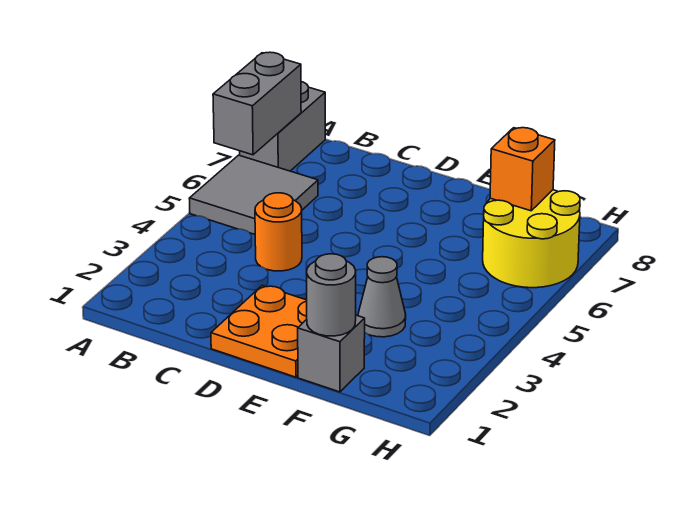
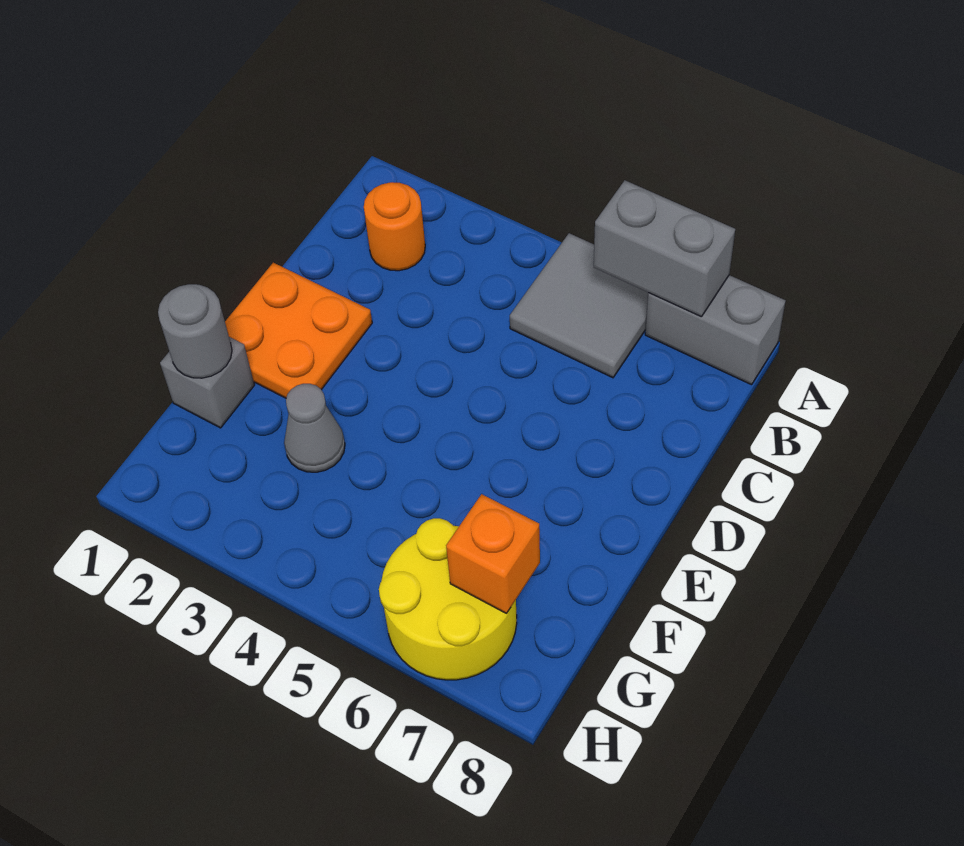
orange round brick C4 level 1 -> orange round brick B2 level 1

